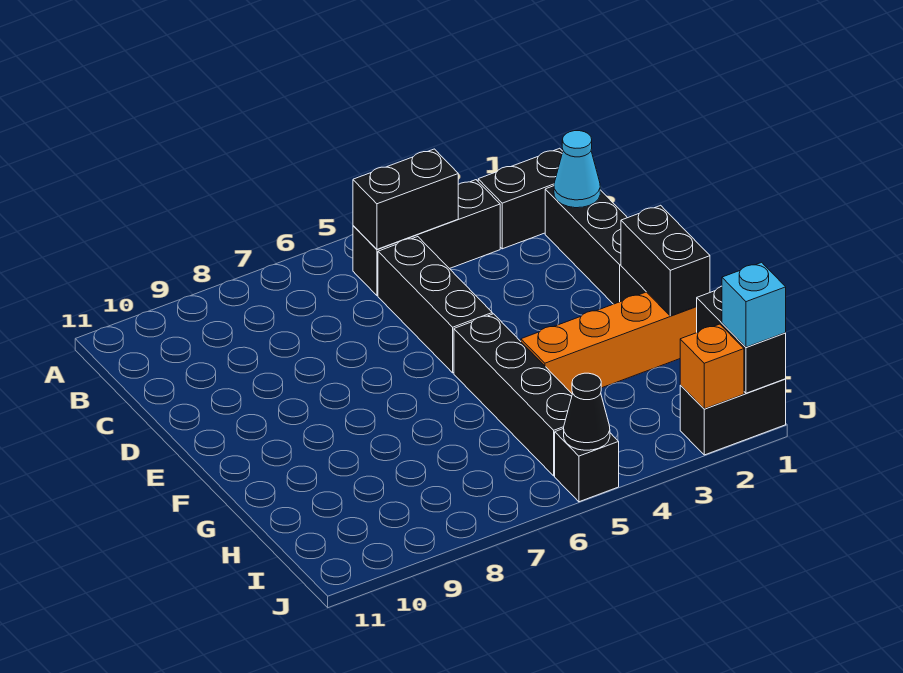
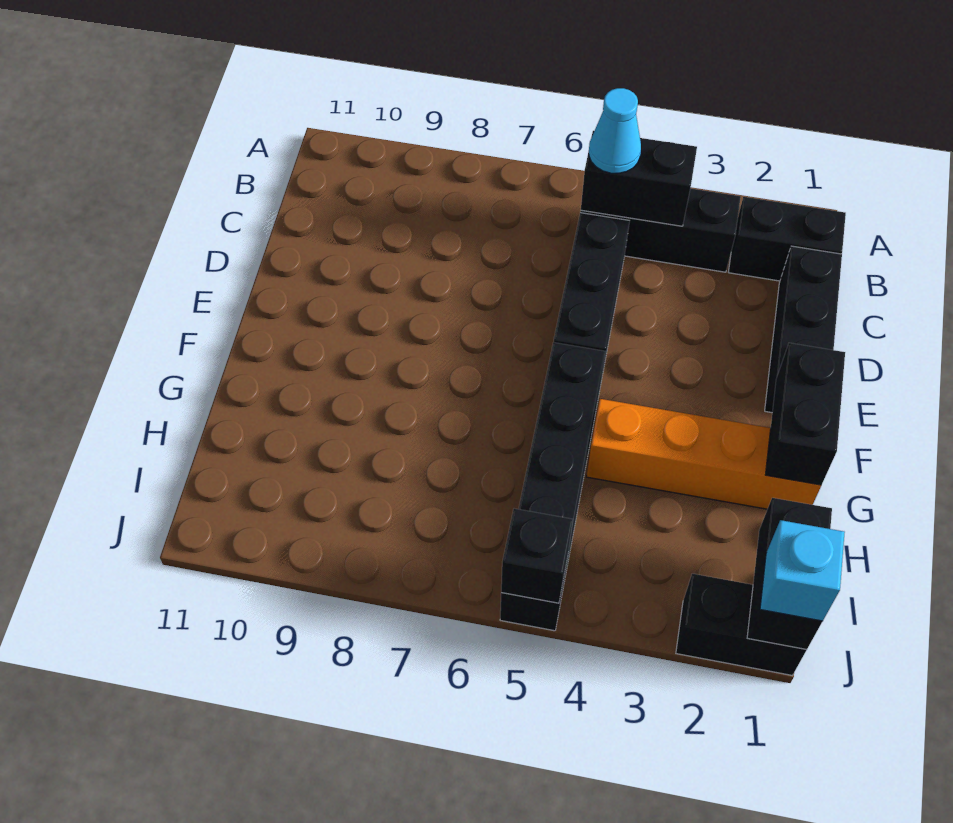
cyan cone C1 level 2 -> cyan cone B5 level 3
orange brick J2 level 2 -> none
black cone J5 level 2 -> black brick J5 level 2

